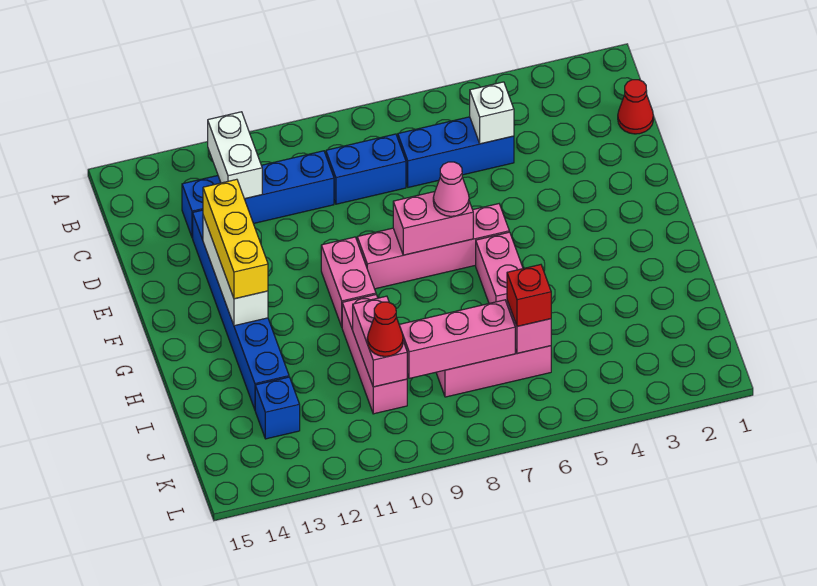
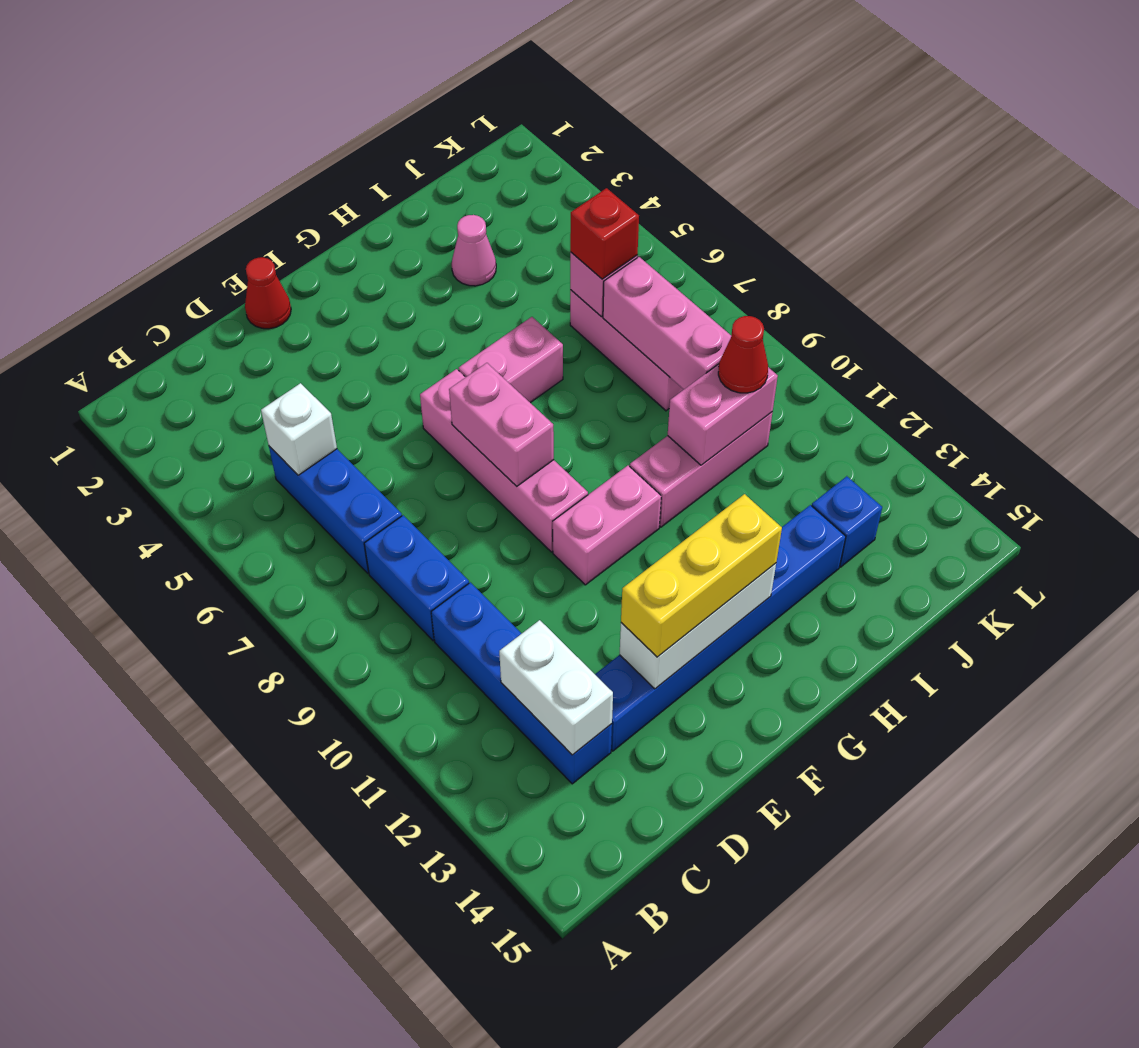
white brick B12:C12 level 2 -> white brick C12:C13 level 2
red cone C1 level 1 -> red cone E1 level 1
pink cone F7 level 3 -> pink cone I3 level 1

